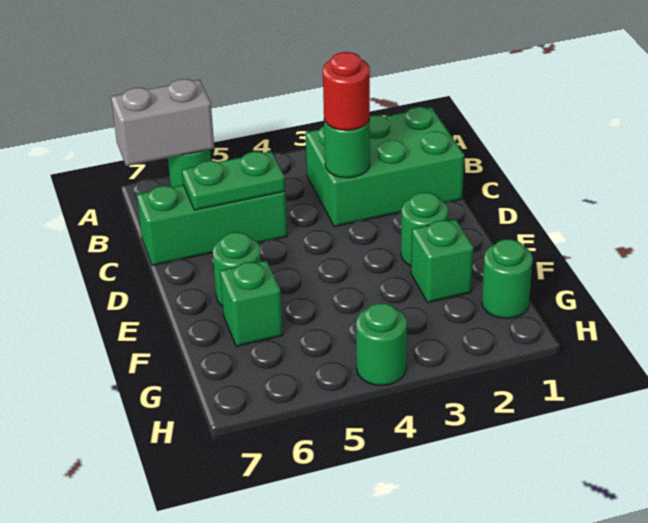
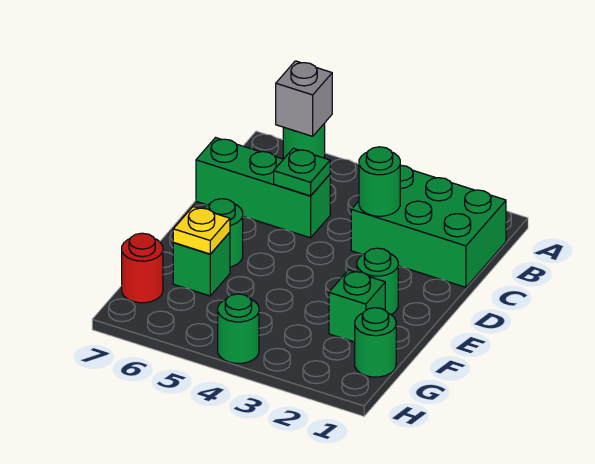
grey brick A6:A7 level 2 -> grey brick A6 level 2
red round brick C3 level 3 -> red round brick G7 level 1
green plate C5:C6 level 2 -> green plate C5 level 2
none -> yellow plate F6 level 2

